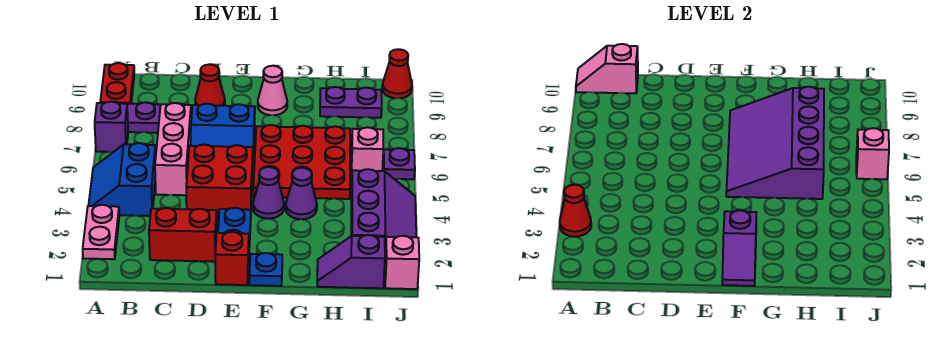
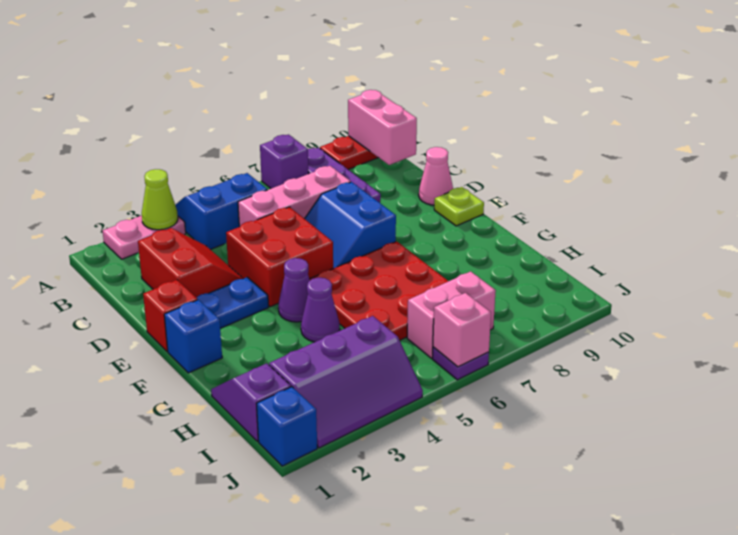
red cone A3 level 2 -> lime cone A3 level 2
pink slope A10:B10 level 2 top B -> pink brick A10:B10 level 2
red cone D9 level 1 -> none
none -> lime plate E10 level 1
blue plate F1 level 1 -> blue brick F1 level 1
purple slope F1:F2 level 2 top 2 -> none
purple slope F5:H8 level 2 top H -> none
pink cone F9 level 1 -> pink cone D10 level 1
purple plate H9:I9 level 1 -> none
pink brick I6 level 1 -> pink brick I6:I7 level 1
pink brick J1 level 1 -> blue brick J1 level 1
red cone J10 level 1 -> none

